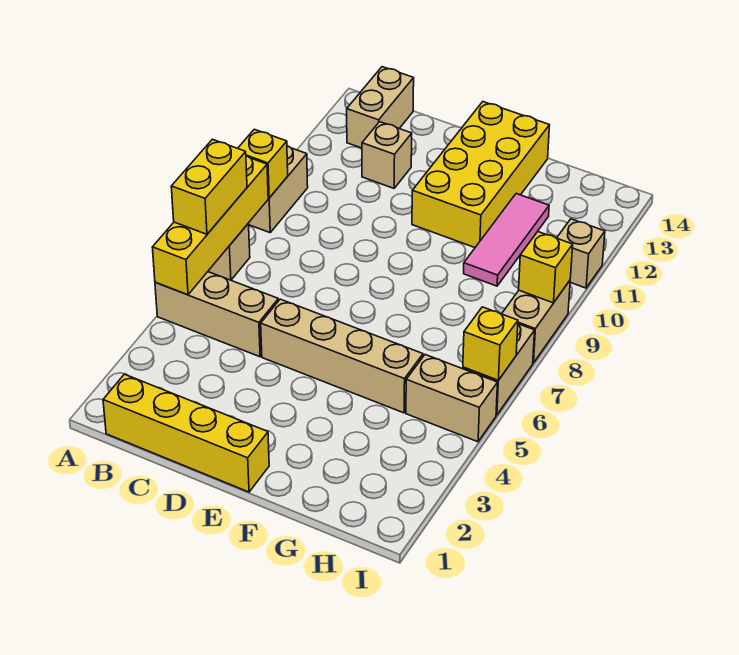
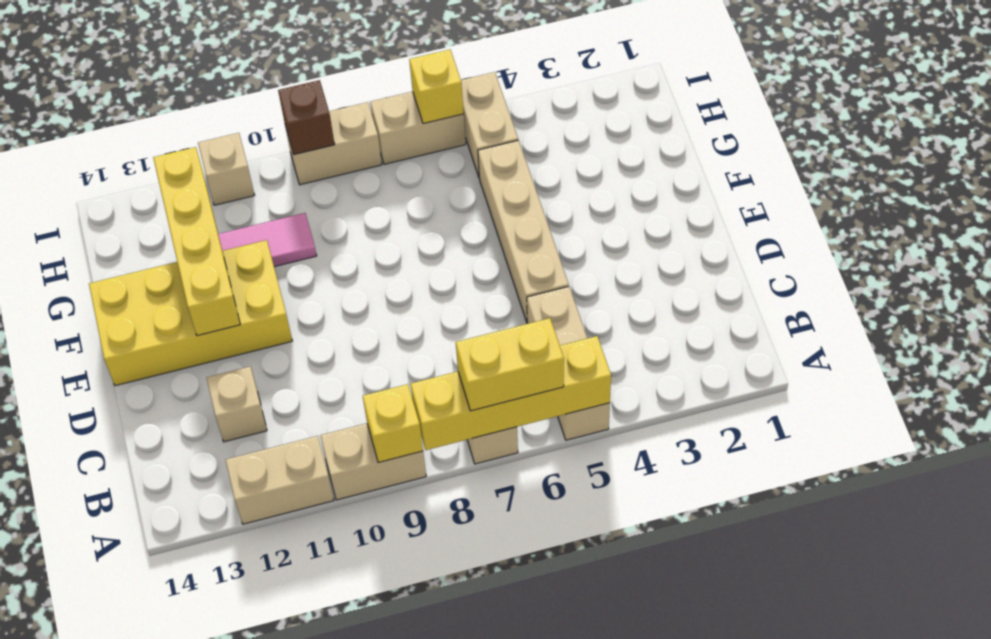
yellow brick B1:E1 level 1 -> yellow brick E12:H12 level 2
tan brick B13:B14 level 1 -> tan brick A11:A12 level 1
yellow brick I9 level 2 -> brown brick I9 level 2

